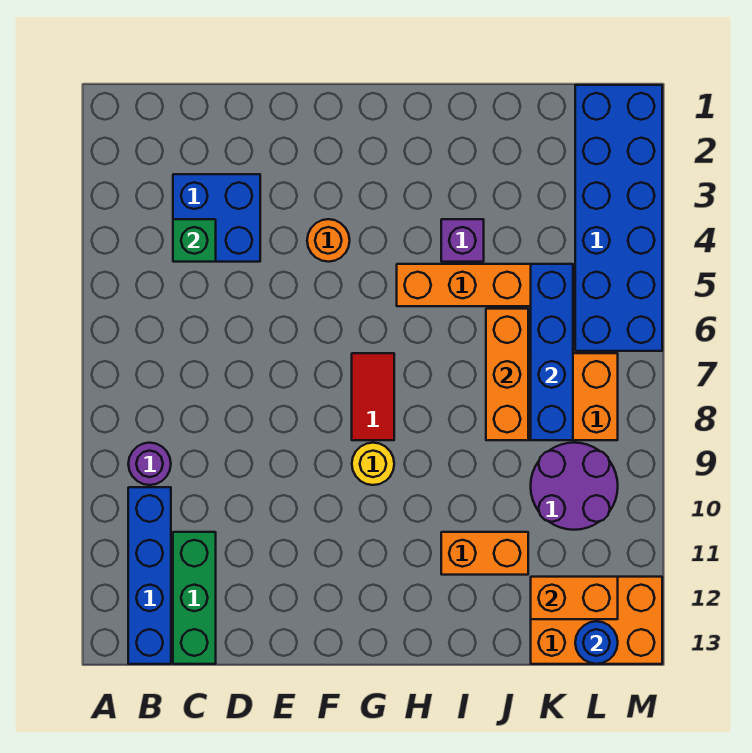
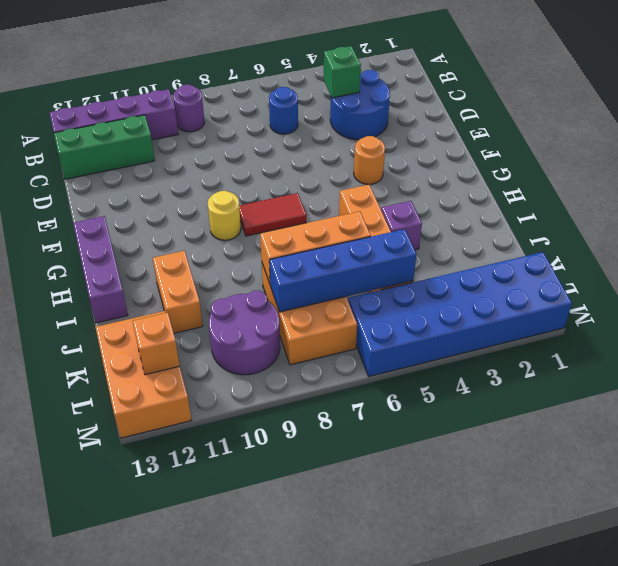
blue brick B10:B13 level 1 -> purple brick B10:B13 level 1
blue brick C3:D4 level 1 -> blue round brick C3:D4 level 1
none -> purple brick G13:I13 level 1
orange brick K12:L12 level 2 -> orange brick L12 level 2
blue round brick L13 level 2 -> blue round brick C6 level 1

